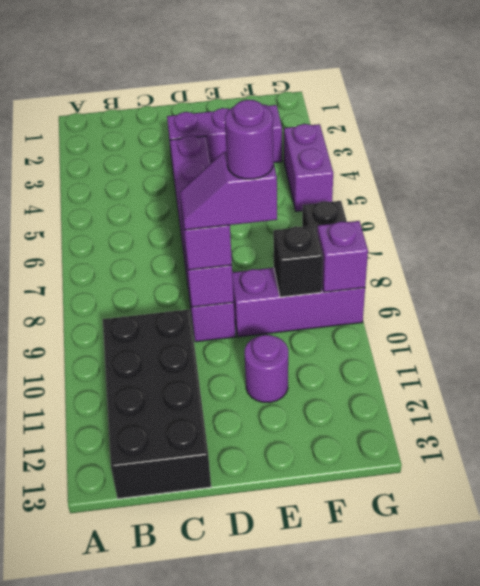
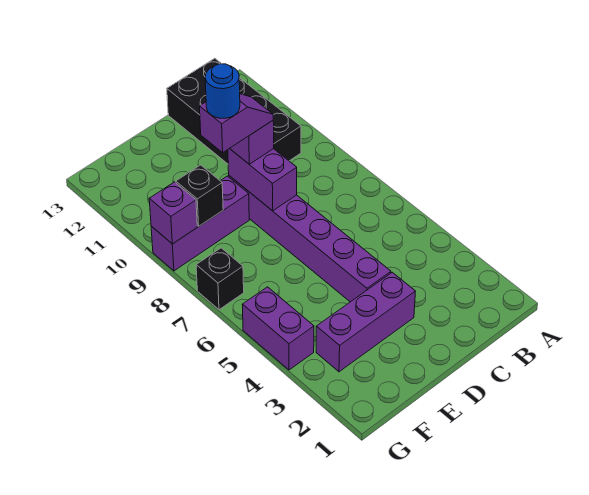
purple round brick E9 level 5 -> blue round brick E9 level 5
purple round brick E11 level 1 -> none

